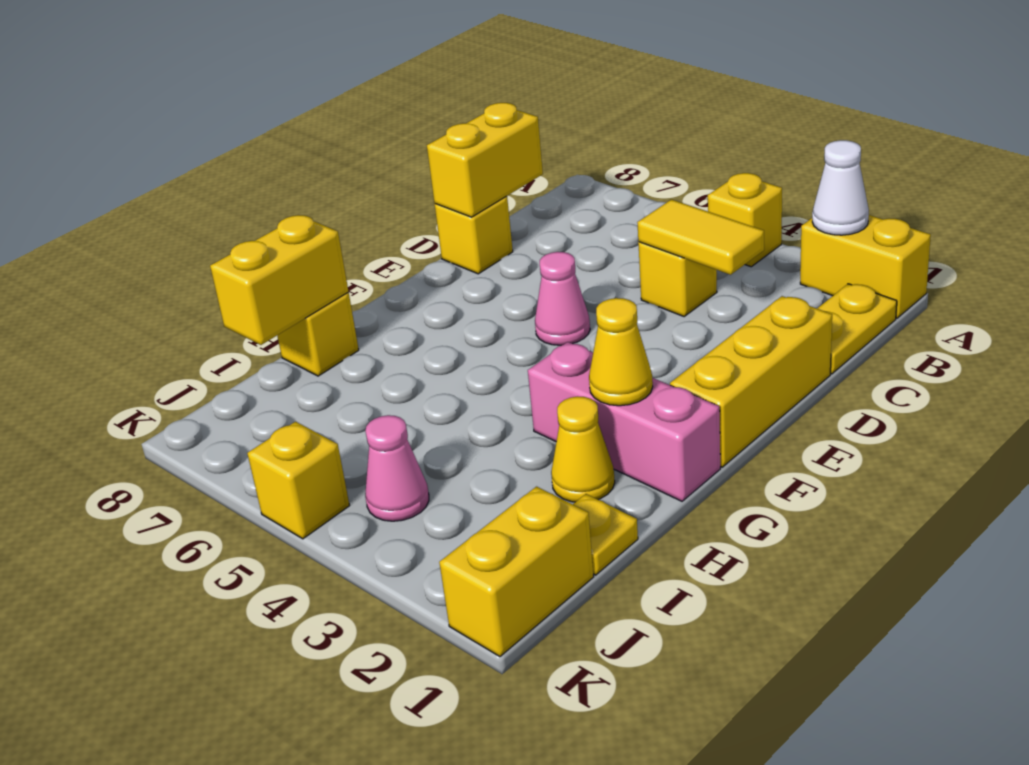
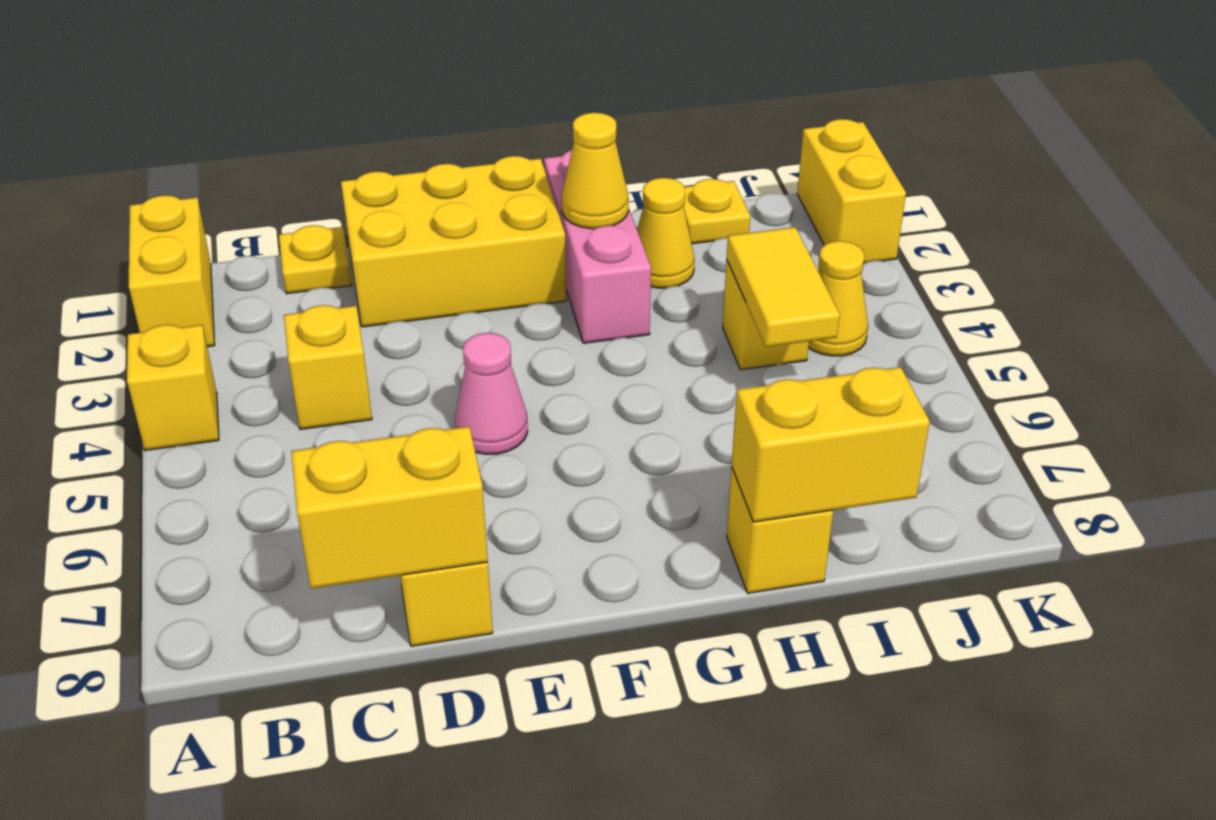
white cone A2 level 2 -> none
yellow plate B1:C1 level 1 -> yellow plate C1 level 1
yellow tile C3:C4 level 2 -> yellow tile I4:I5 level 2
yellow brick D1:F1 level 1 -> yellow brick D1:F2 level 1
yellow brick J1:K1 level 1 -> yellow brick K1:K2 level 1
pink cone J4 level 1 -> yellow cone J4 level 1
yellow brick K5 level 1 -> yellow brick I4 level 1

